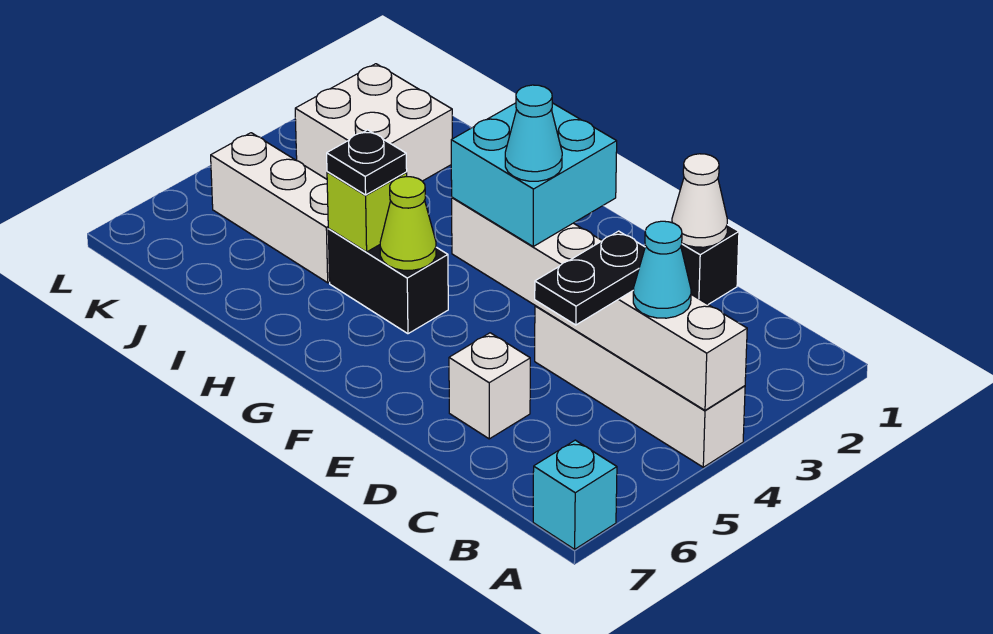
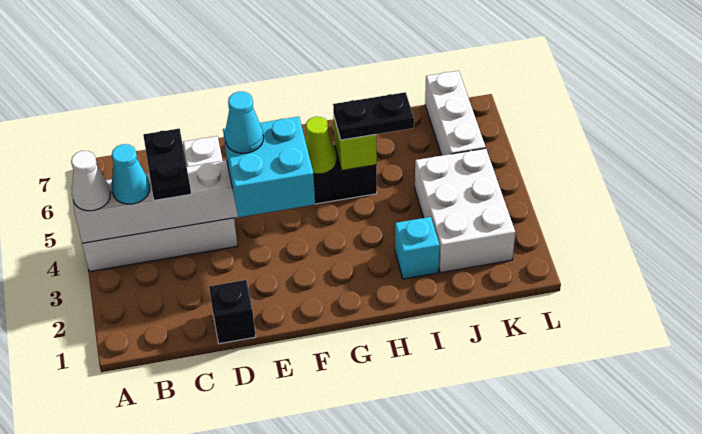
cyan brick A7 level 1 -> cyan brick I2 level 1
white cone D1 level 2 -> white cone A4 level 3
black plate H5 level 3 -> black plate H5:I5 level 3
white brick I5:K5 level 1 -> white brick K5:K7 level 1
white brick J2:K3 level 1 -> white brick J2:K4 level 1

